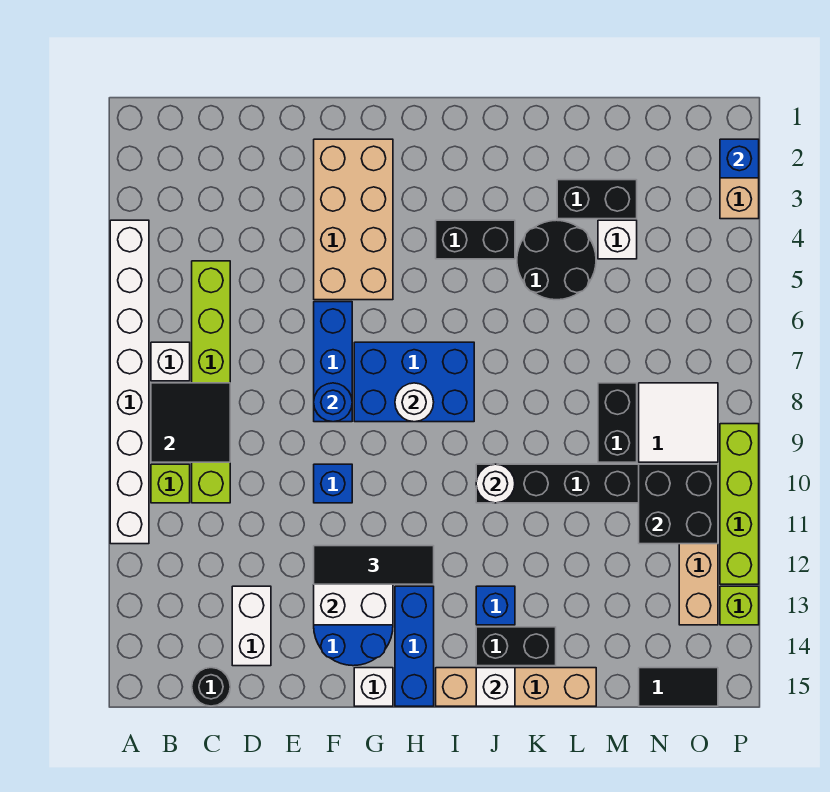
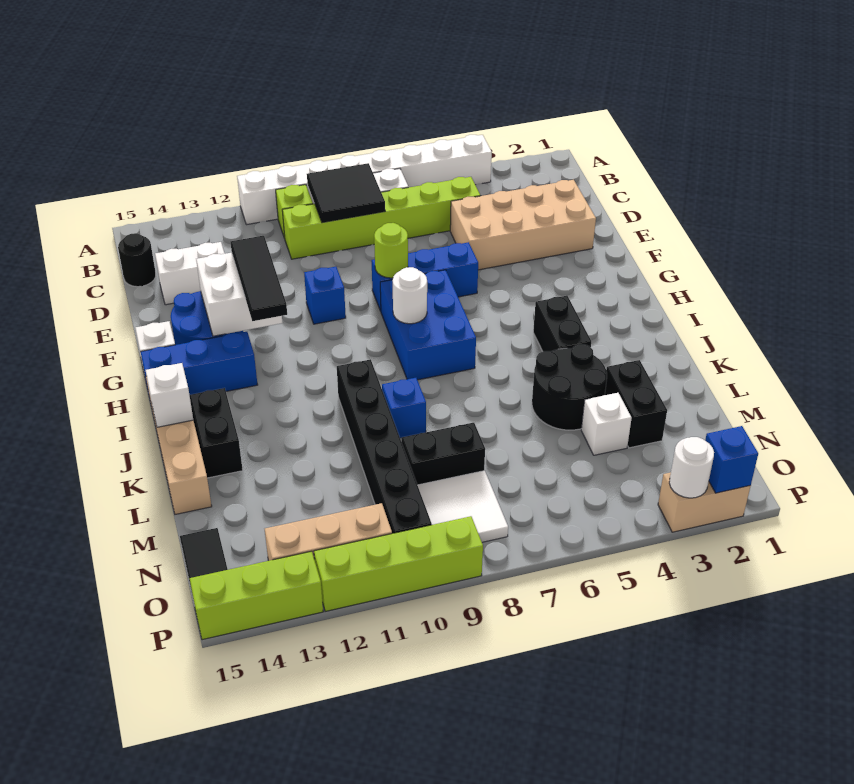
tan brick F2:G5 level 1 -> tan brick D2:E5 level 1
blue round brick F8 level 2 -> lime round brick F8 level 2
white round brick J10 level 2 -> white round brick P3 level 2
blue brick J13 level 1 -> blue brick K9 level 1
black brick N10:O11 level 2 -> none
lime brick P13 level 1 -> lime brick P13:P15 level 1

